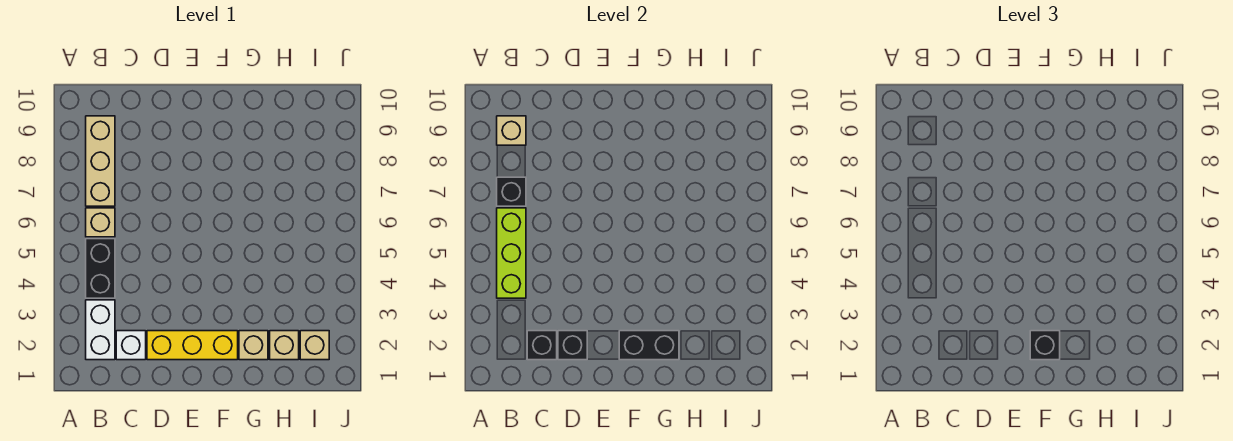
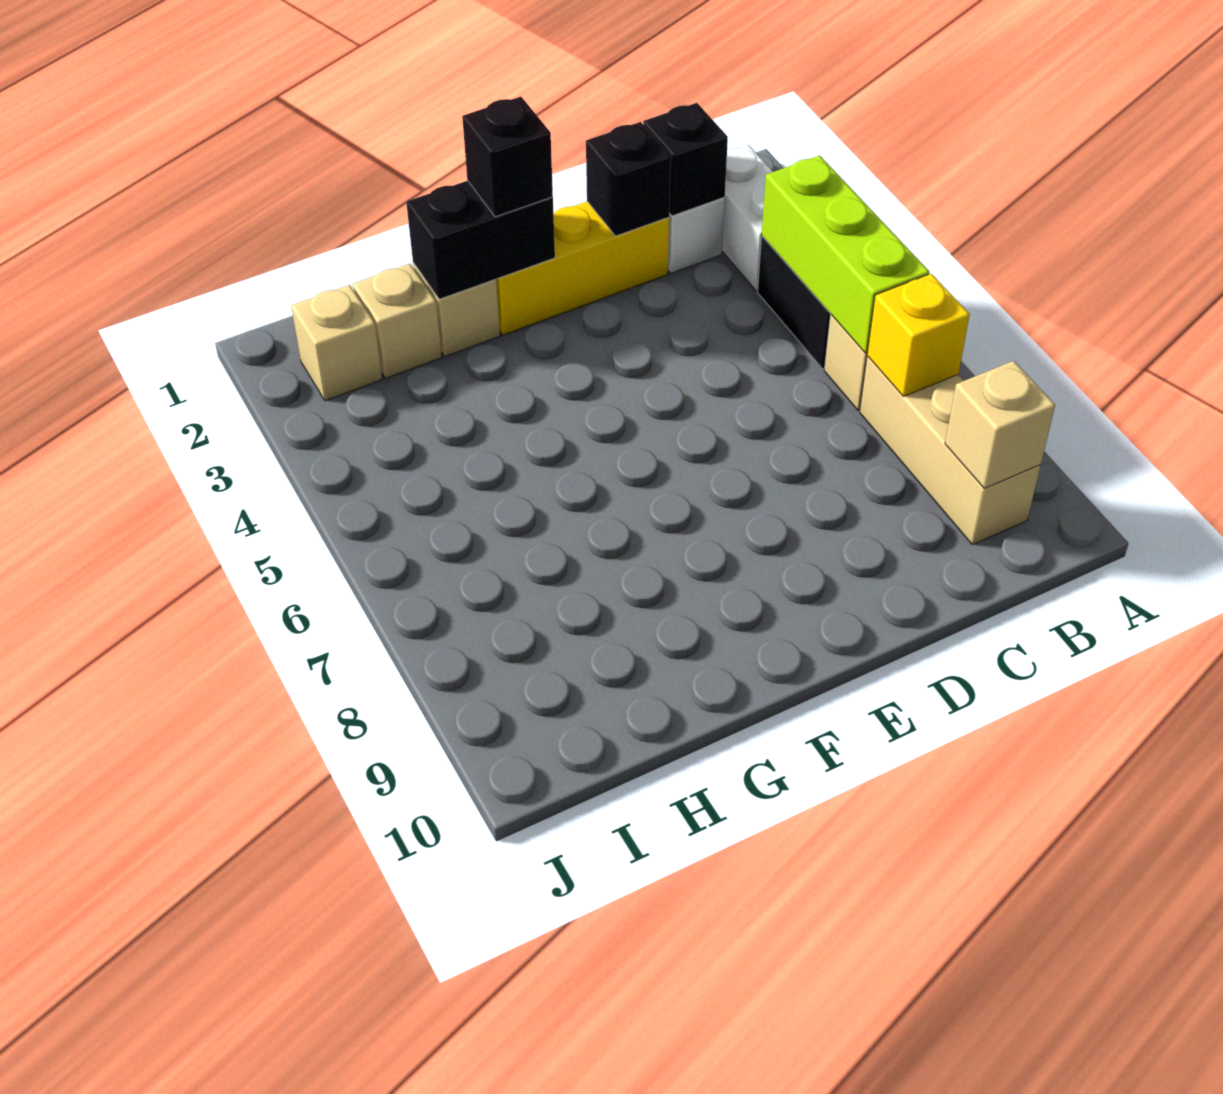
black brick B7 level 2 -> yellow brick B7 level 2

